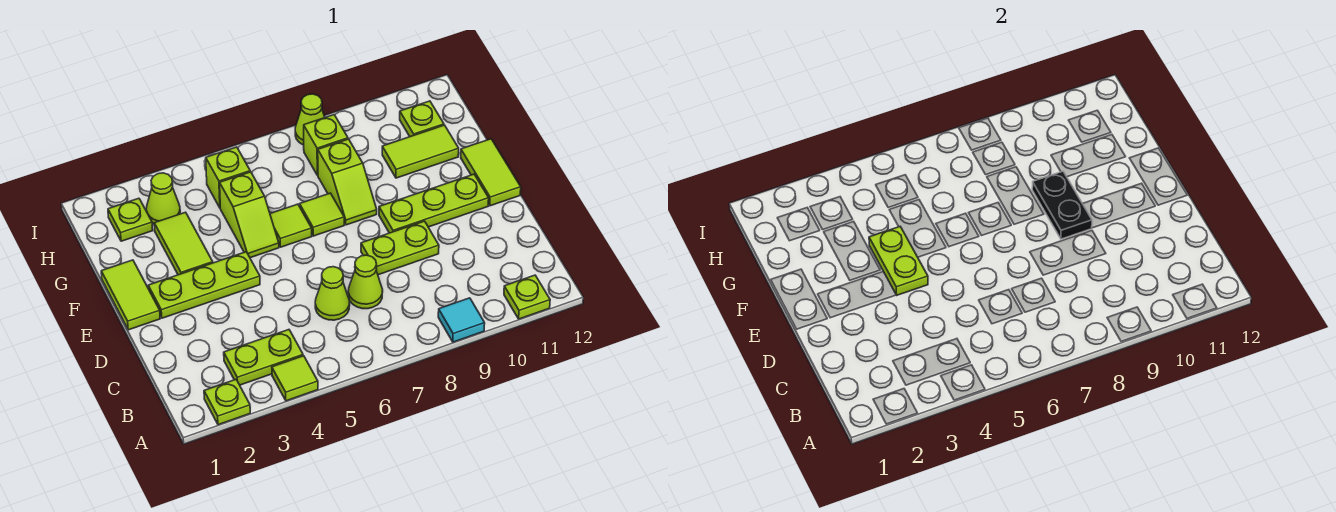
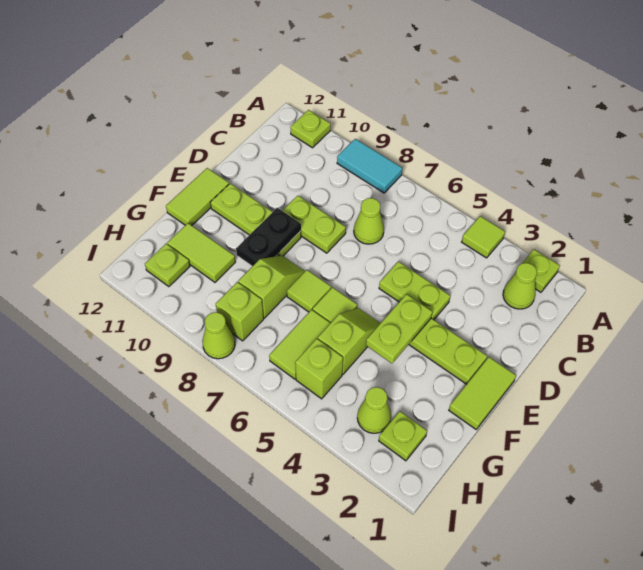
cyan tile A9 level 1 -> cyan tile A8:A9 level 1
lime plate B3:B4 level 1 -> lime plate D4:D5 level 1
lime cone C6 level 1 -> lime cone B2 level 1
lime tile F3:G3 level 1 -> lime tile G6:H6 level 1

